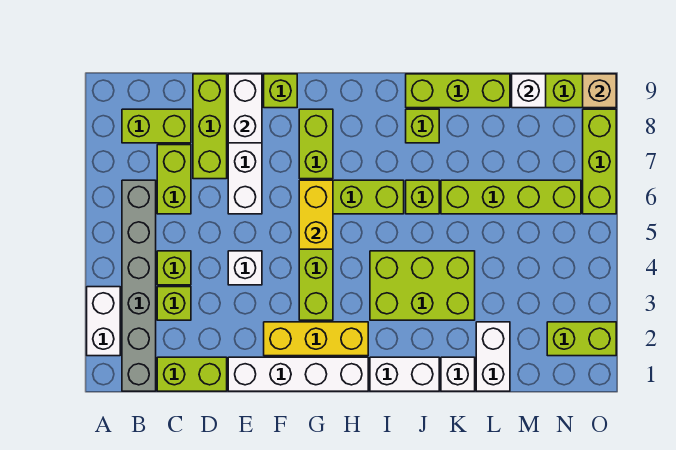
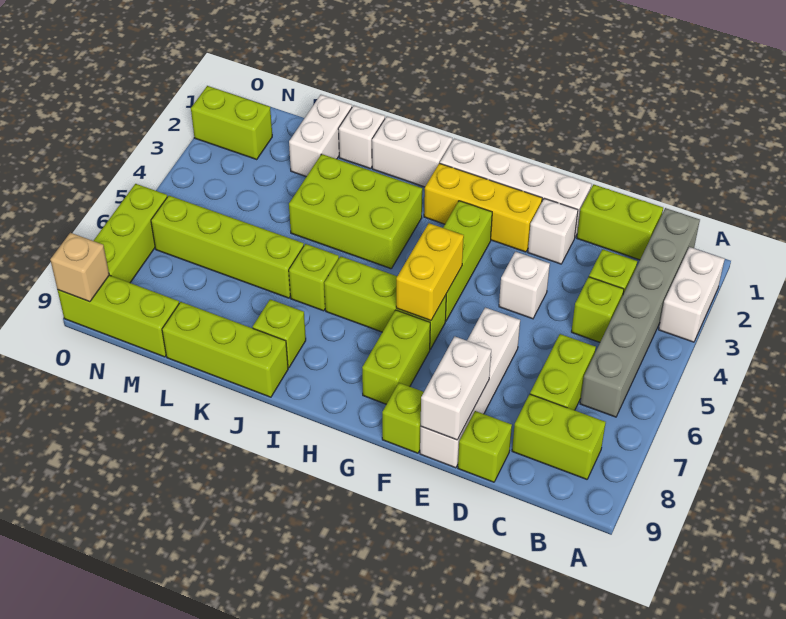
lime brick D7:D9 level 1 -> lime brick D9 level 1
white brick M9 level 2 -> white brick E2 level 1

